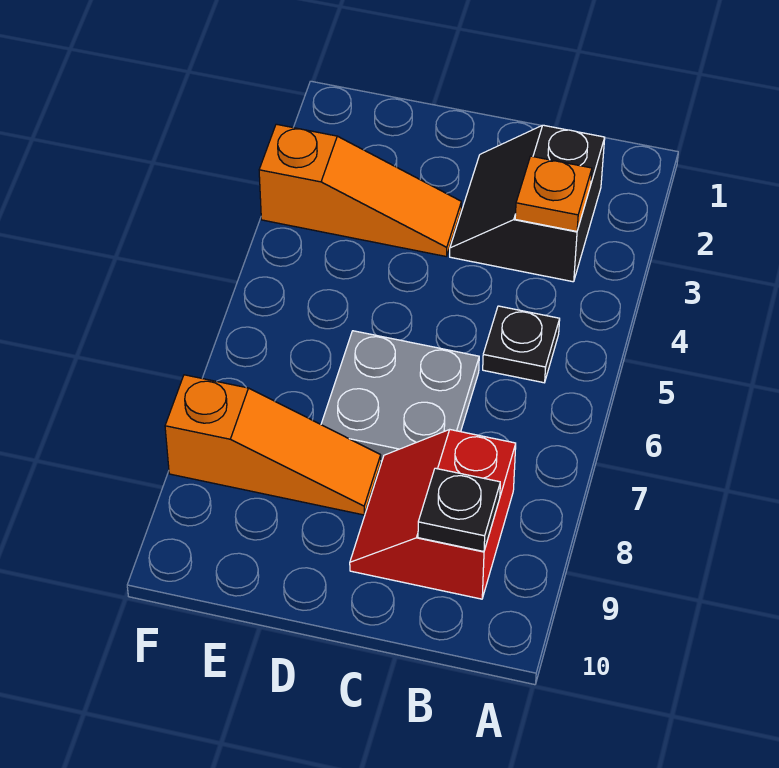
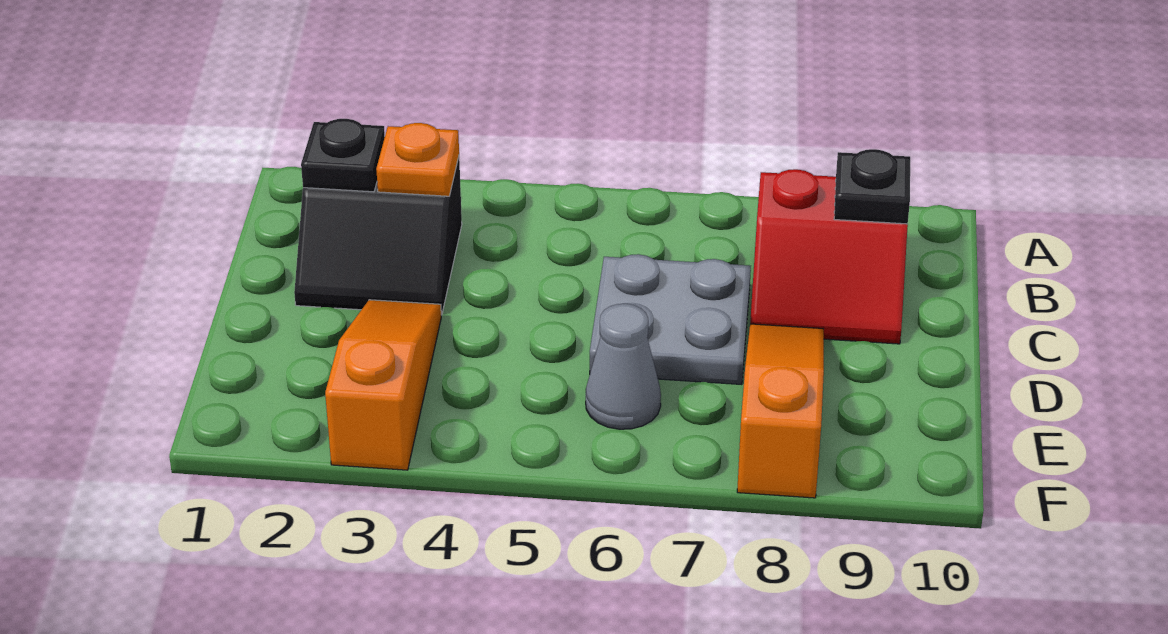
black plate B5 level 1 -> black plate B2 level 2
none -> grey cone E6 level 1

